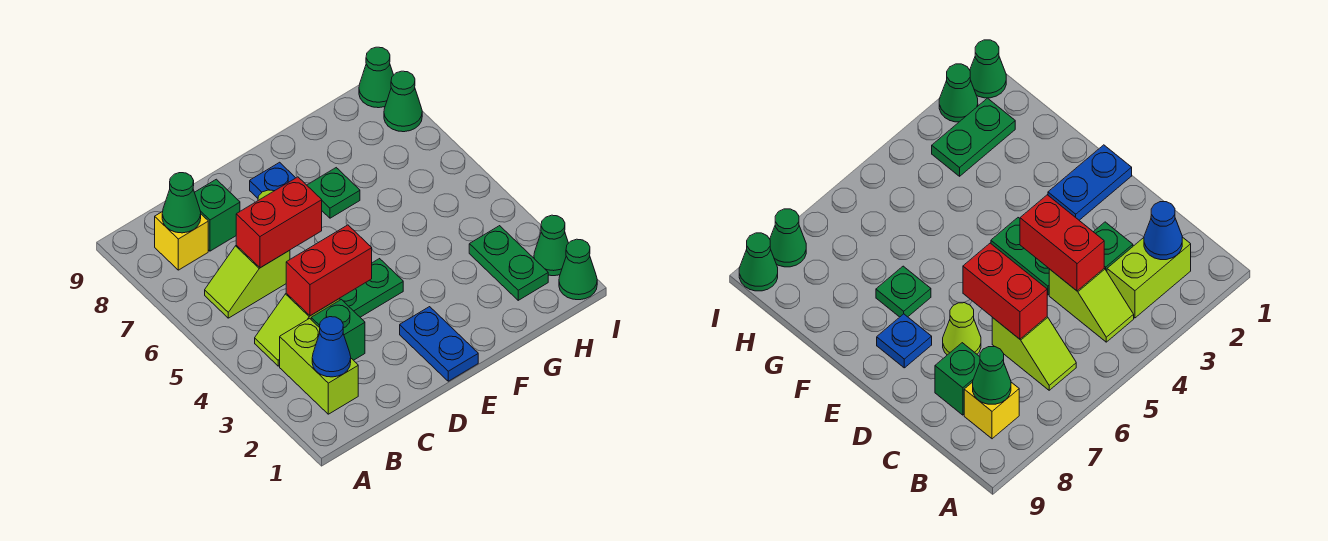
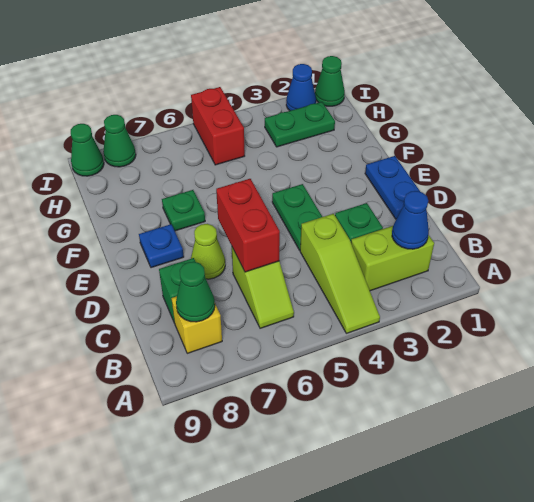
lime slope B4:C4 level 1 top C -> lime slope A4:C4 level 1 top C
red brick C4:D4 level 2 -> red brick H5:I5 level 1
blue plate E1:E2 level 1 -> blue plate D1:E1 level 1
green cone I2 level 1 -> blue cone I2 level 1

